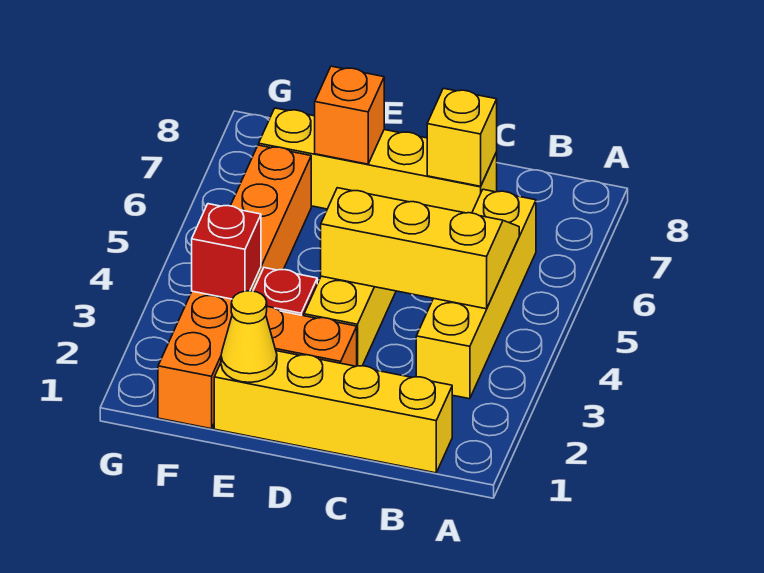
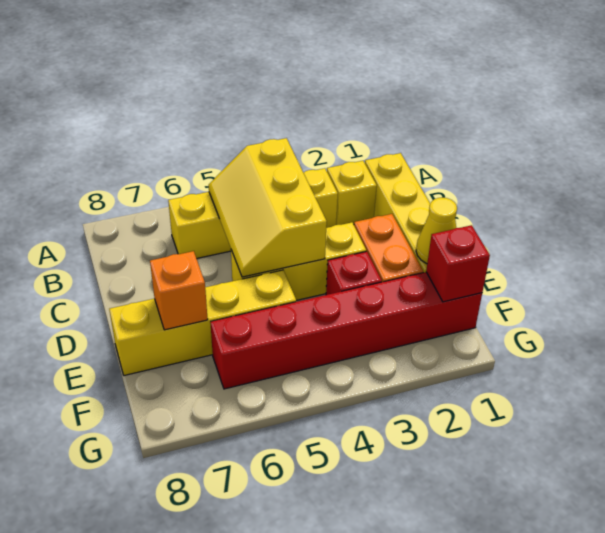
yellow brick C7:F7 level 1 -> yellow brick E5:E8 level 1
yellow brick C7 level 2 -> yellow brick B2 level 1
orange brick F1:F6 level 1 -> red brick F1:F6 level 1
red brick F3 level 2 -> red brick F1 level 2

